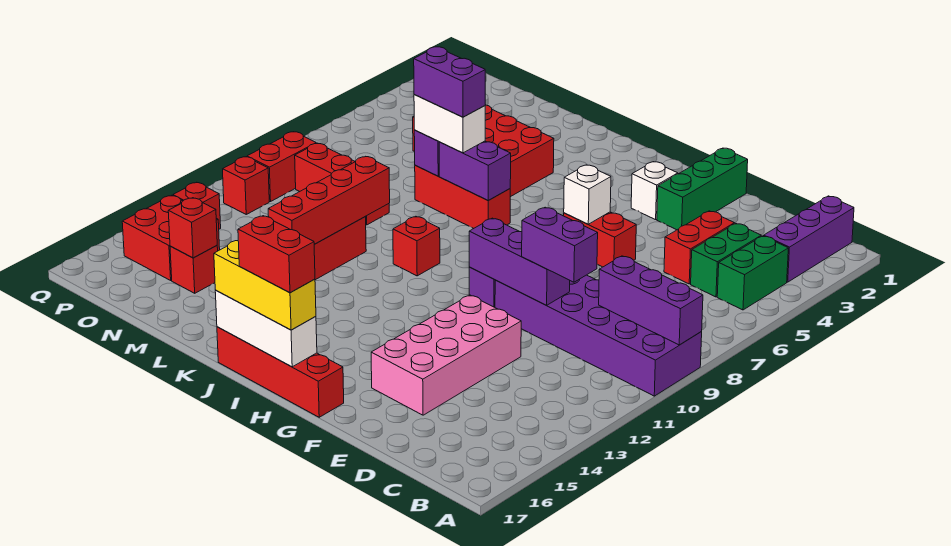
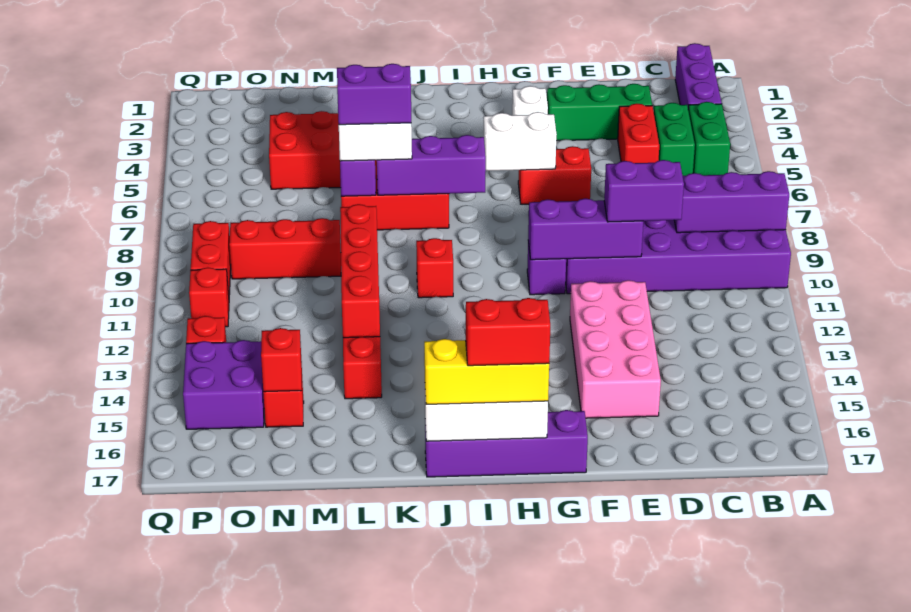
green brick F1:F3 level 1 -> green brick D3:F3 level 1
white brick G6 level 2 -> white brick G6:H6 level 2
red brick G17:J17 level 1 -> purple brick G17:J17 level 1
purple brick J7:K7 level 2 -> purple brick I7:K7 level 2
red brick O14:P15 level 1 -> purple brick O14:P15 level 1

